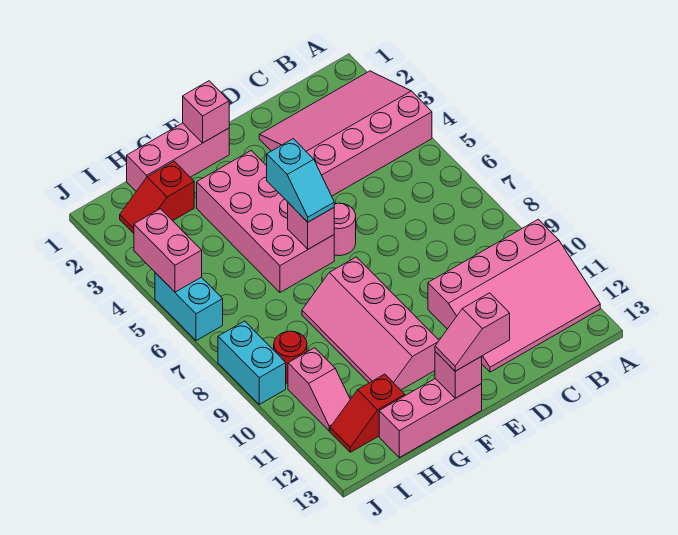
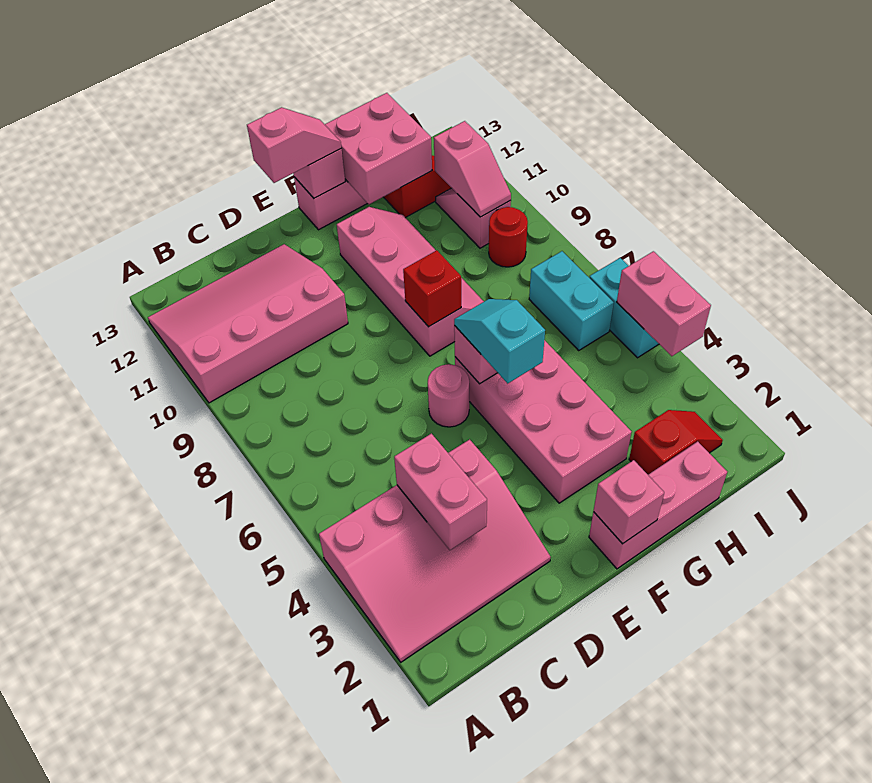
none -> pink brick C3:C4 level 2
none -> red brick F8 level 2
none -> pink brick G12:H13 level 2
none -> pink slope I10:I11 level 2 top 11
cyan brick J8:J9 level 1 -> cyan brick I6:I7 level 1

